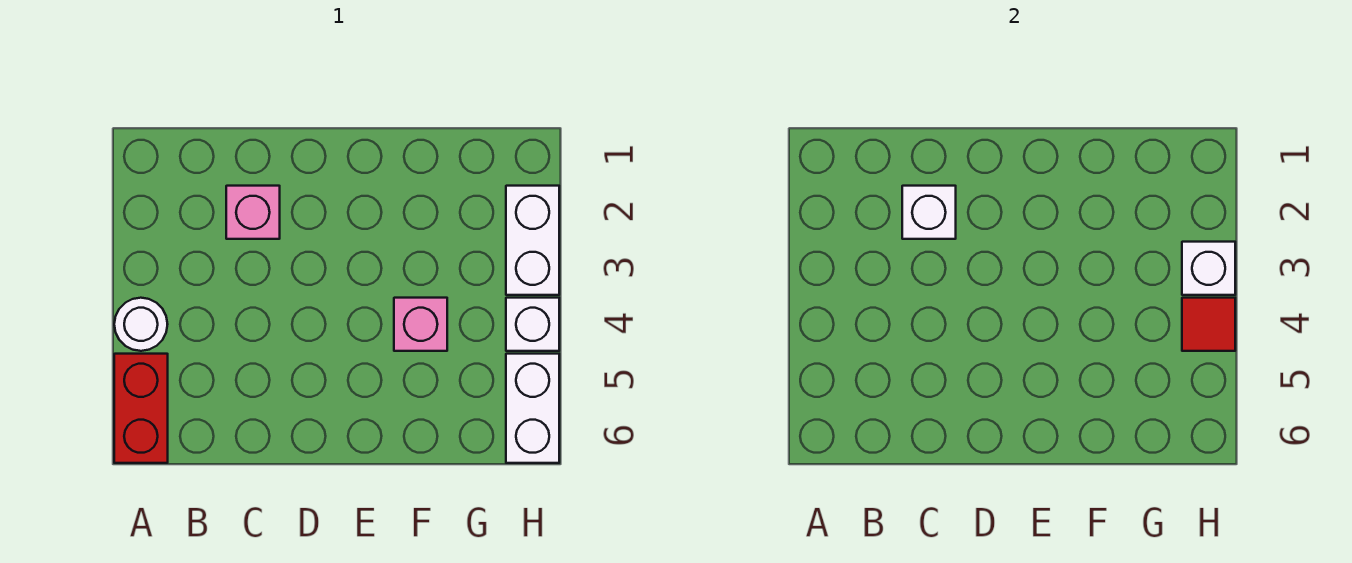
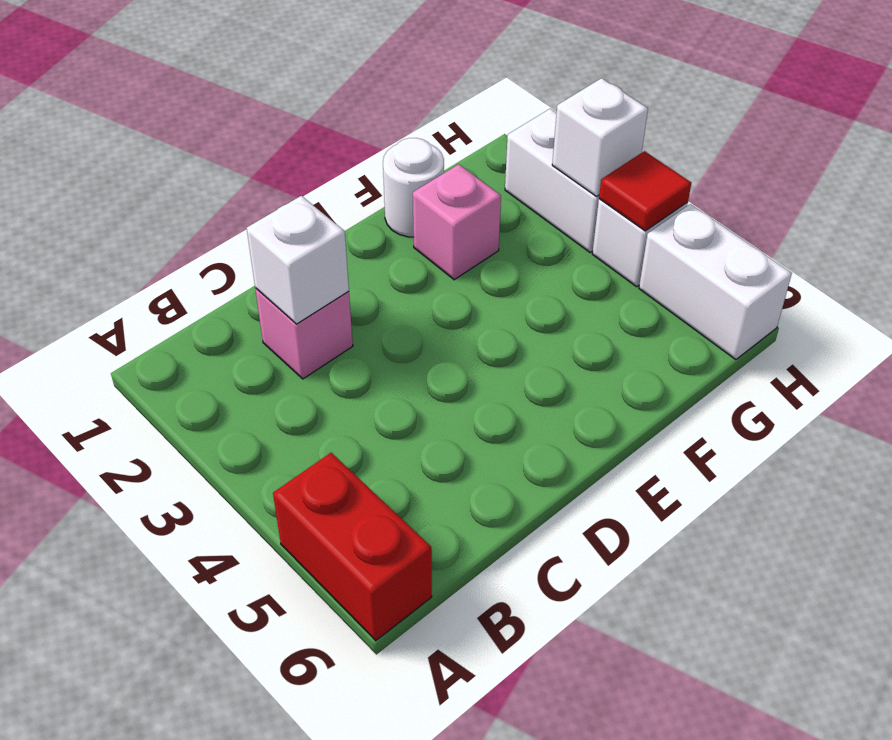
white round brick A4 level 1 -> white round brick F1 level 1
pink brick F4 level 1 -> pink brick F2 level 1

